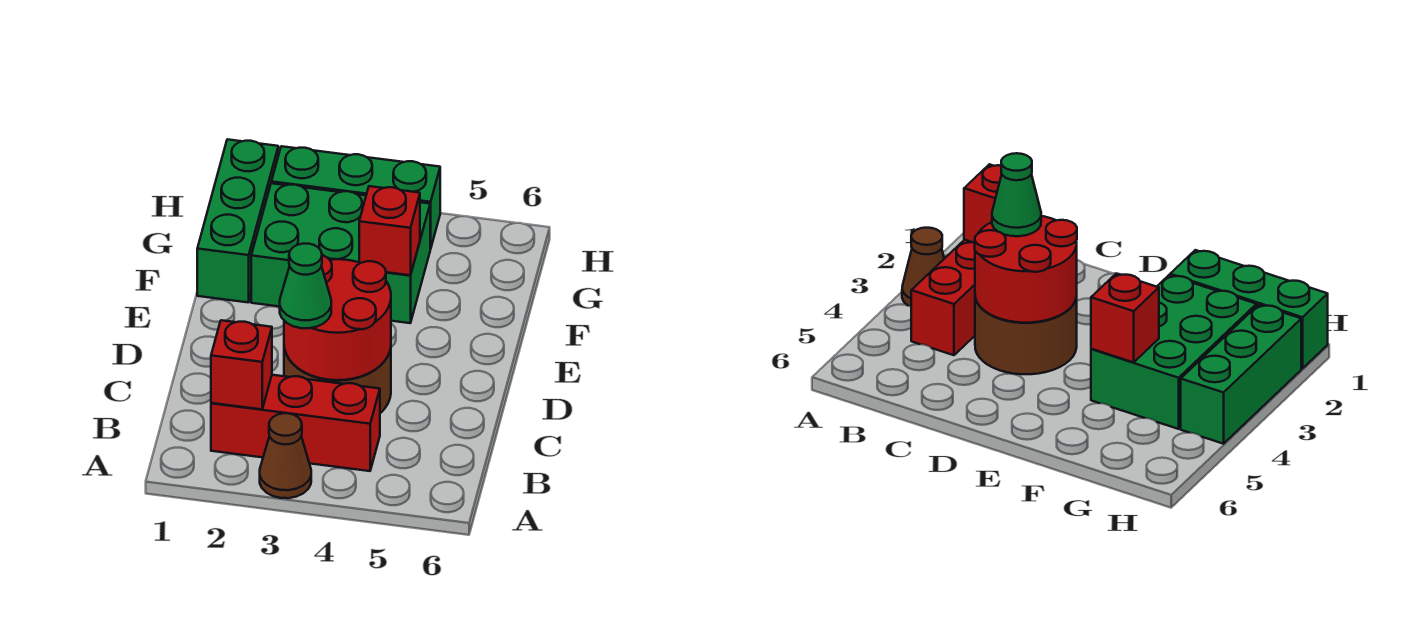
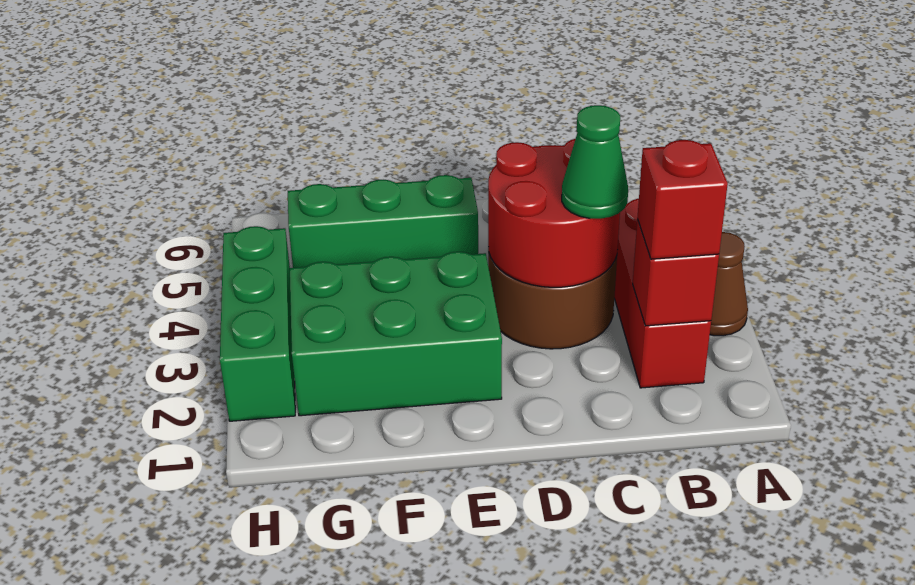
green brick F1:H1 level 1 -> green brick E5:G5 level 1
green brick F2:G4 level 1 -> green brick E2:G3 level 1
red brick F4 level 2 -> red brick B2 level 3

